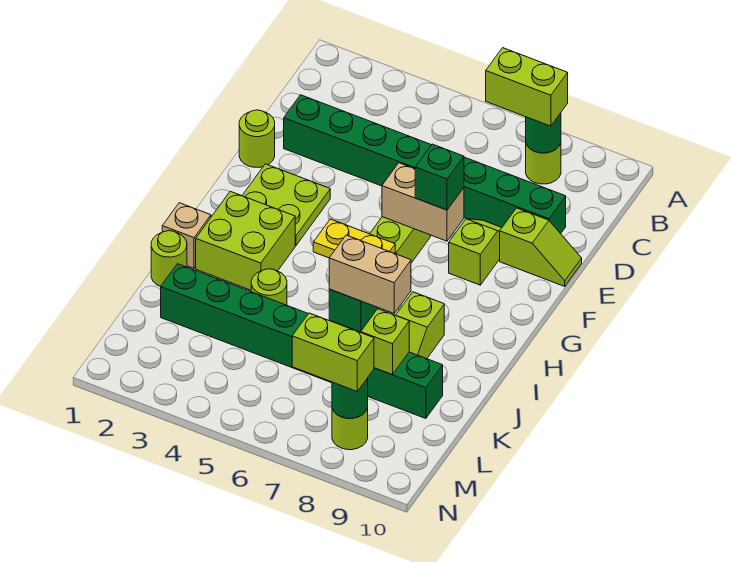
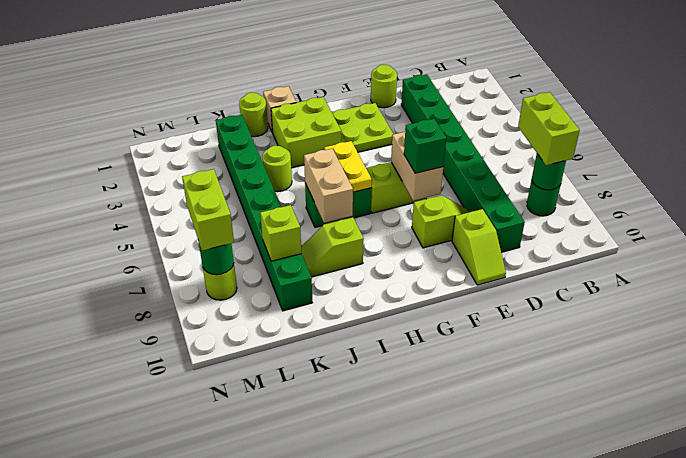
lime round brick B8 level 1 -> green round brick B8 level 1

